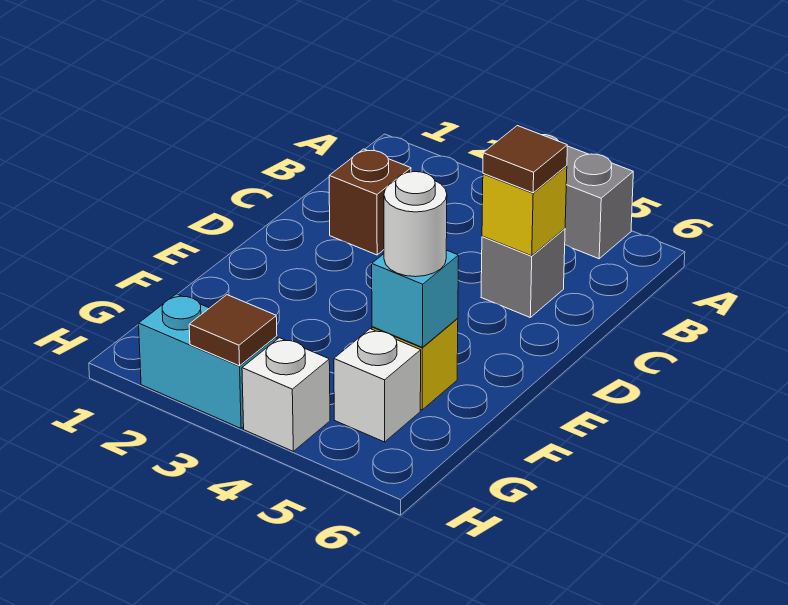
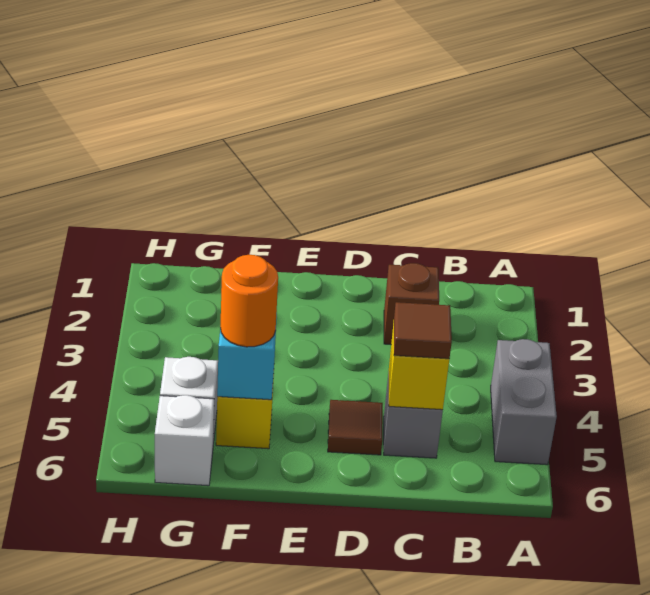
white round brick F5 level 3 -> orange round brick F5 level 3
cyan brick H2:H3 level 1 -> none
brown tile H3 level 2 -> brown tile D5 level 1
white brick H4 level 1 -> white brick G6 level 1

